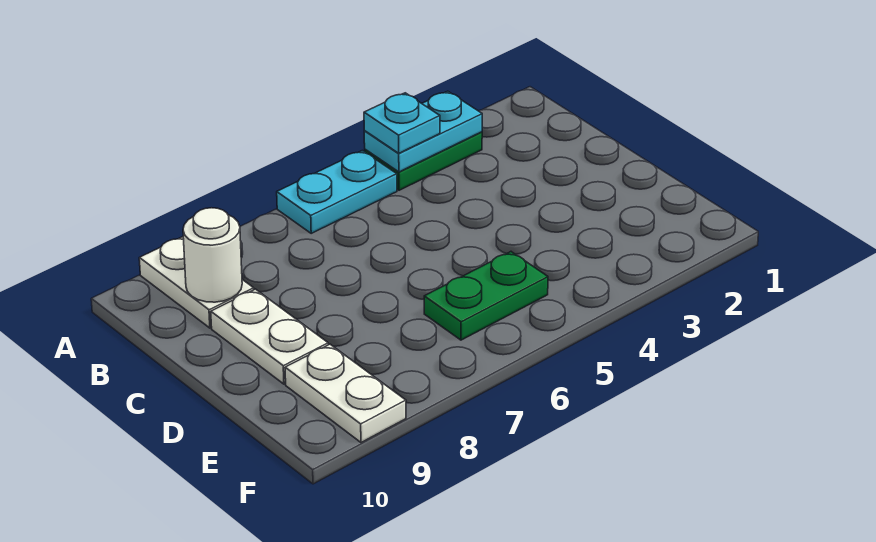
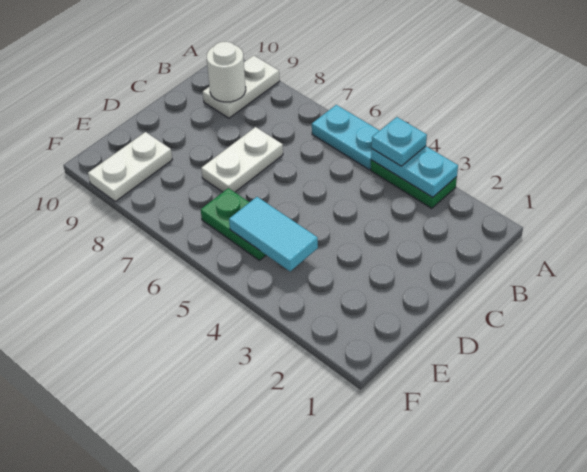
white plate C9:D9 level 1 -> white plate C7:D7 level 1
none -> cyan tile E4:E5 level 2

